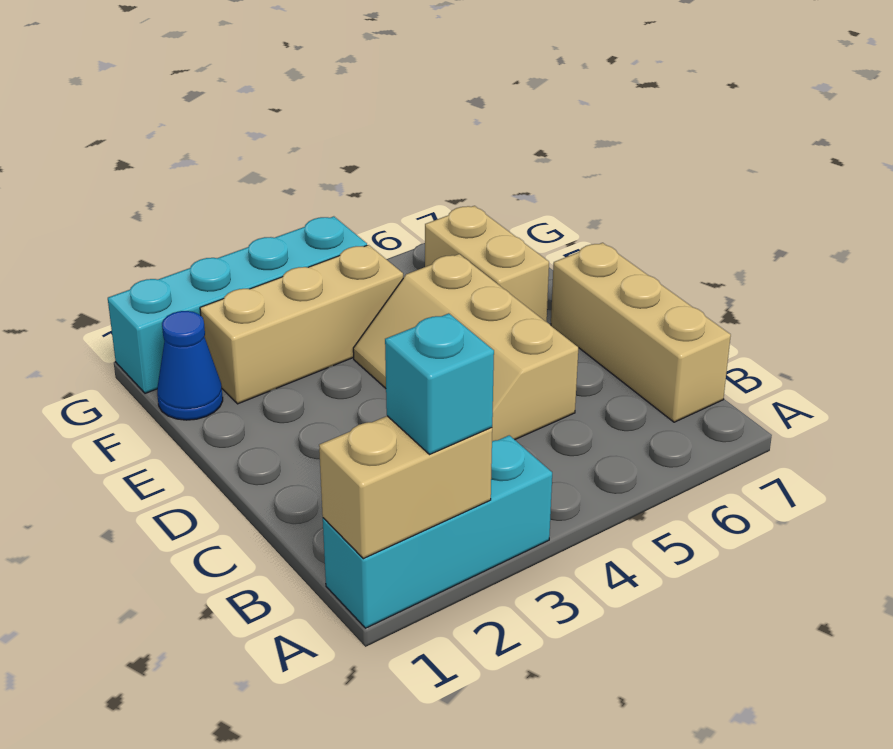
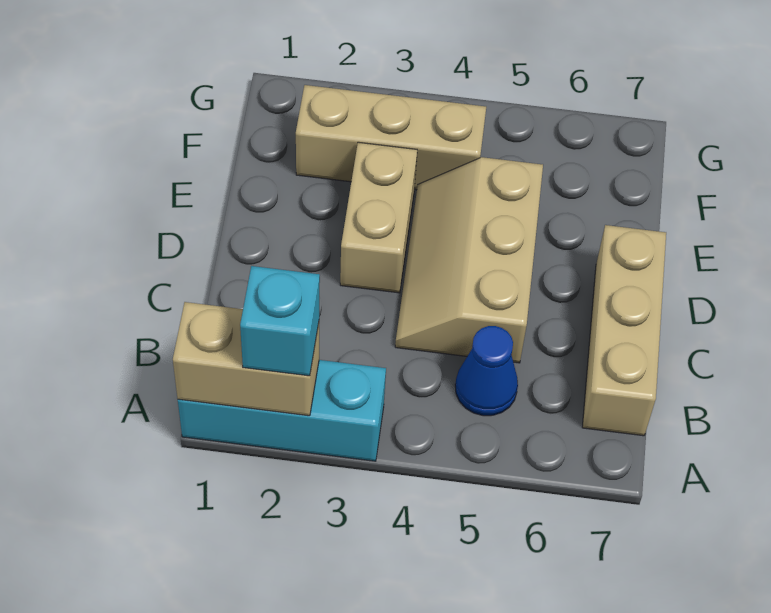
tan brick E6:F6 level 1 -> tan brick D3:E3 level 1
blue cone F1 level 1 -> blue cone B5 level 1
cyan brick G1:G4 level 1 -> none

